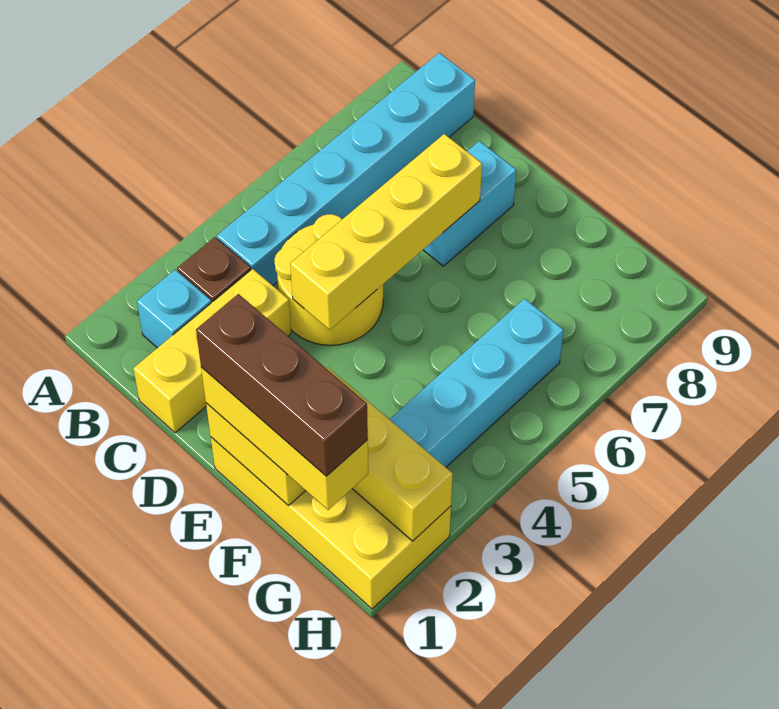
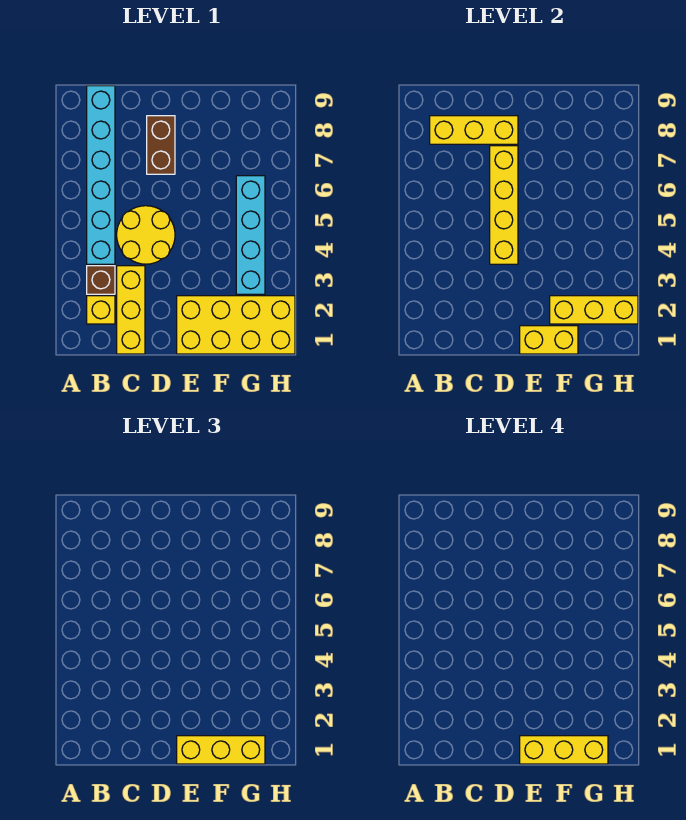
cyan brick B2 level 1 -> yellow brick B2 level 1
none -> yellow brick B8:D8 level 2
cyan brick D7:D8 level 1 -> brown brick D7:D8 level 1
brown brick E1:G1 level 4 -> yellow brick E1:G1 level 4

